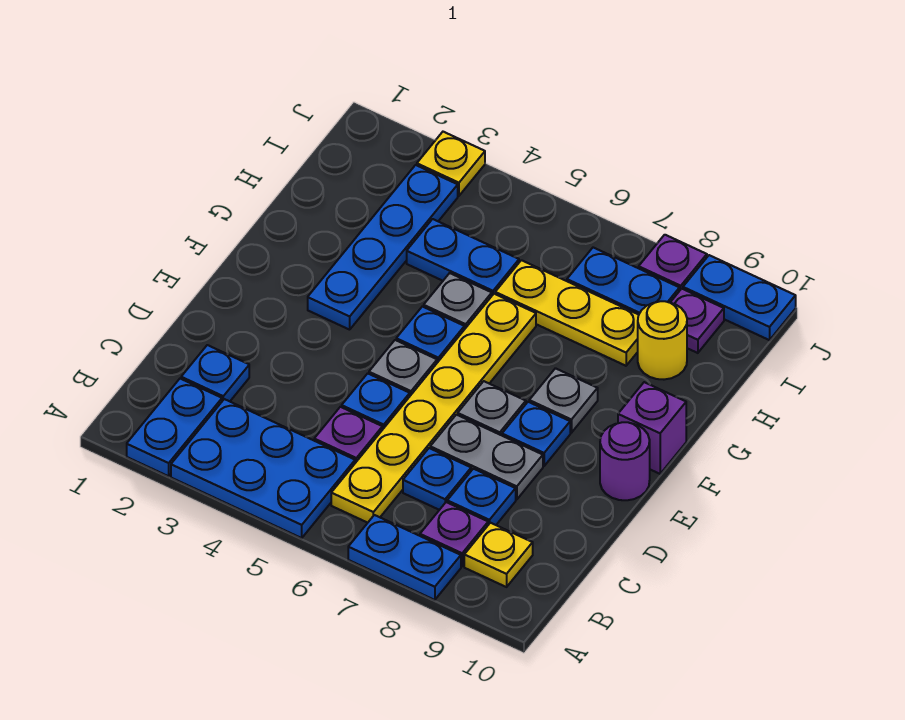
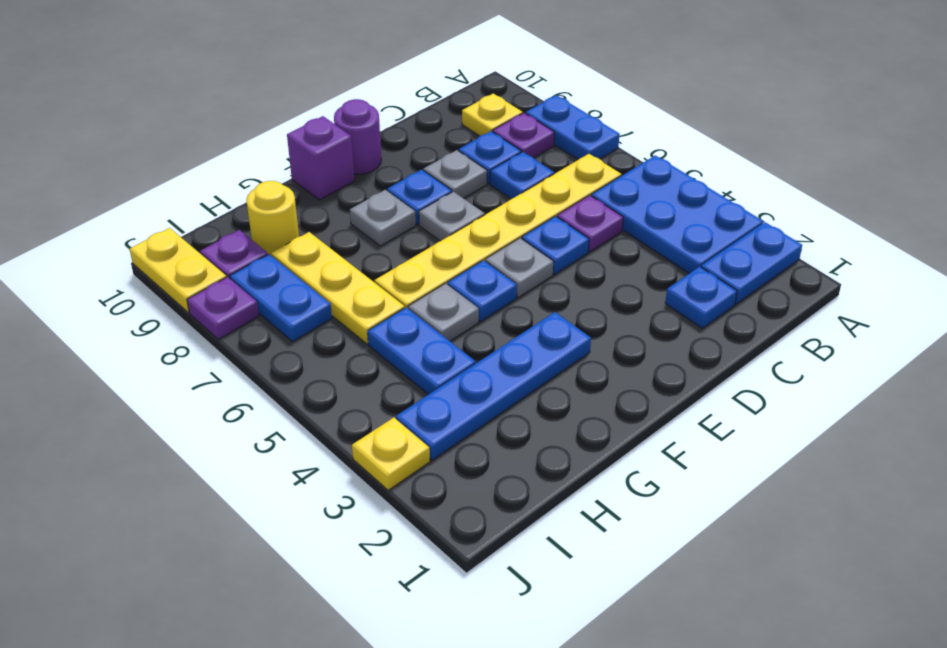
grey plate D7:D8 level 1 -> grey plate D8 level 1
blue plate J9:J10 level 1 -> yellow plate J9:J10 level 1

